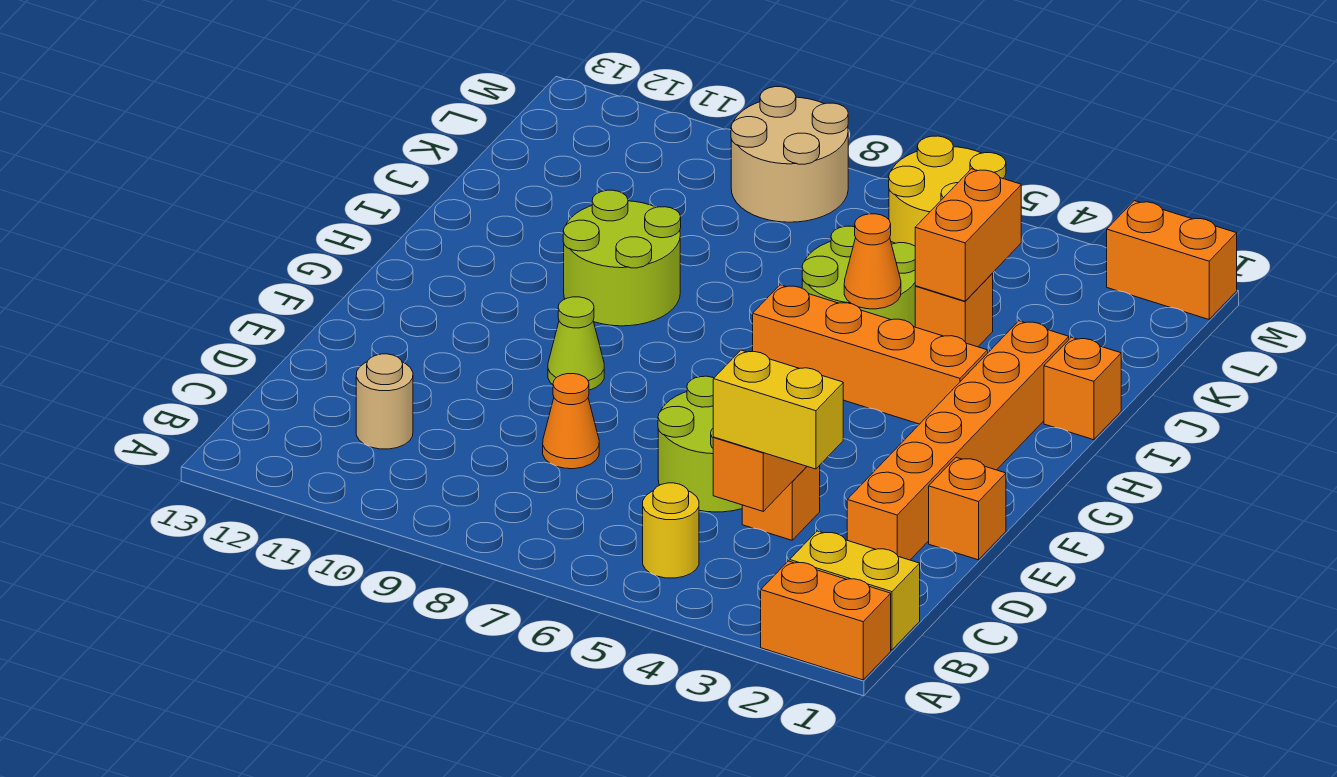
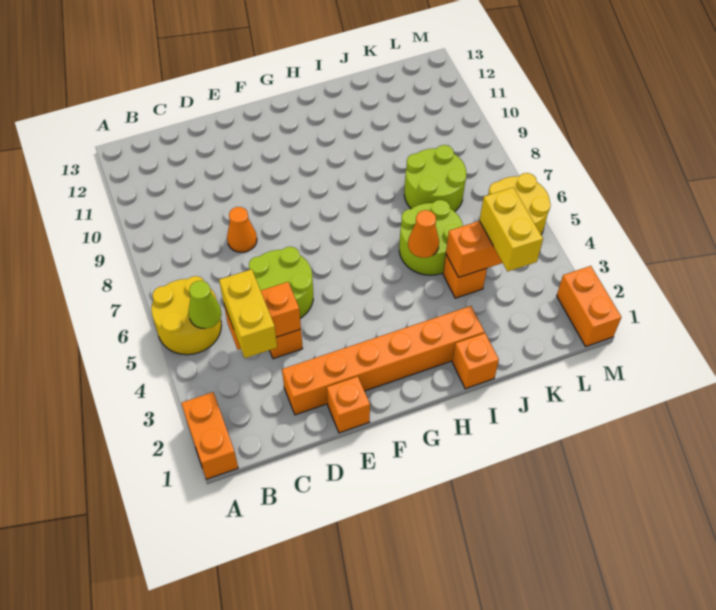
yellow brick B1:B2 level 1 -> yellow brick K3:K4 level 3
yellow round brick B5 level 1 -> yellow round brick A5:B6 level 1
tan round brick C11 level 1 -> none
lime cone F9 level 1 -> lime cone B5 level 2
orange brick H3:H6 level 1 -> none
lime round brick H9:I10 level 1 -> lime round brick J7:K8 level 1
tan round brick L8:M9 level 1 -> none

